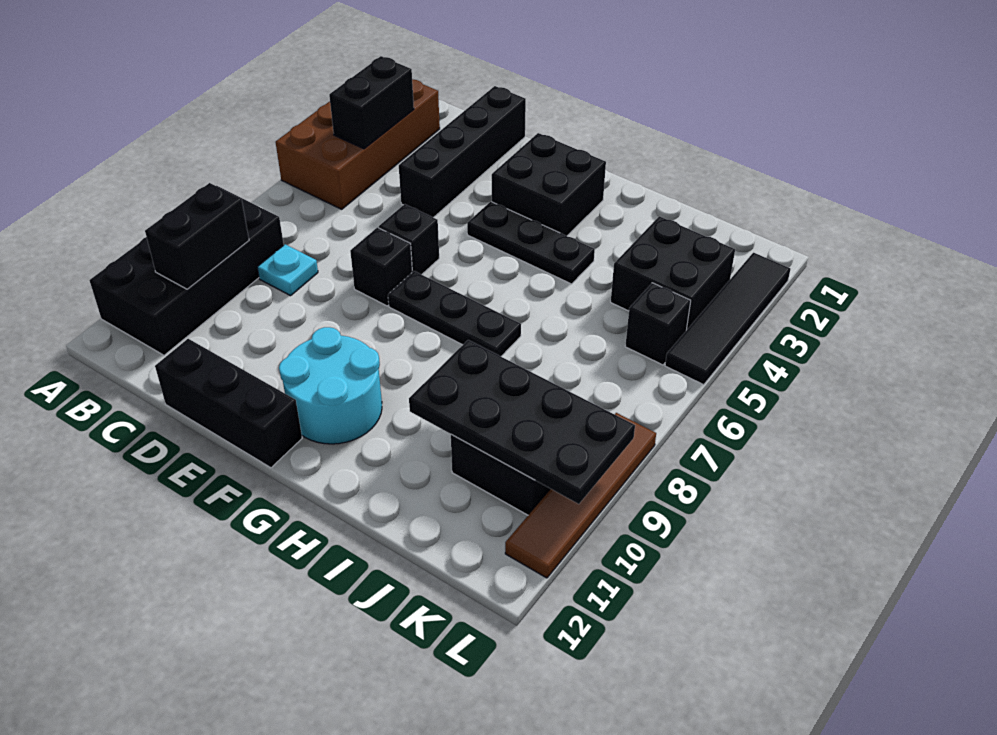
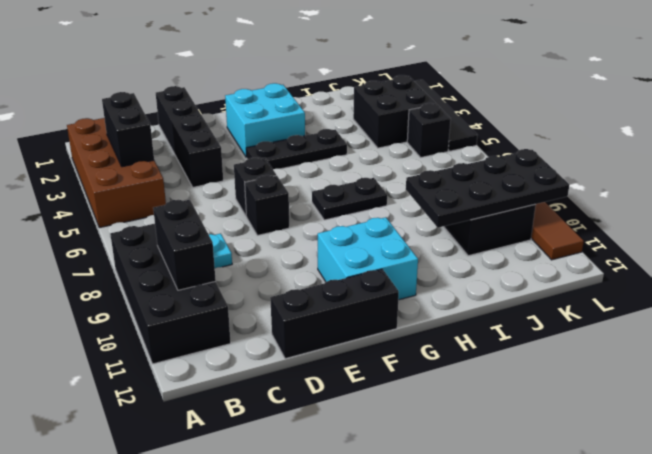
black brick F2:G3 level 1 -> cyan brick F2:G3 level 1
black plate F7:H7 level 1 -> black plate G7:H7 level 1
cyan round brick F10:G11 level 1 -> cyan brick F10:G11 level 1

